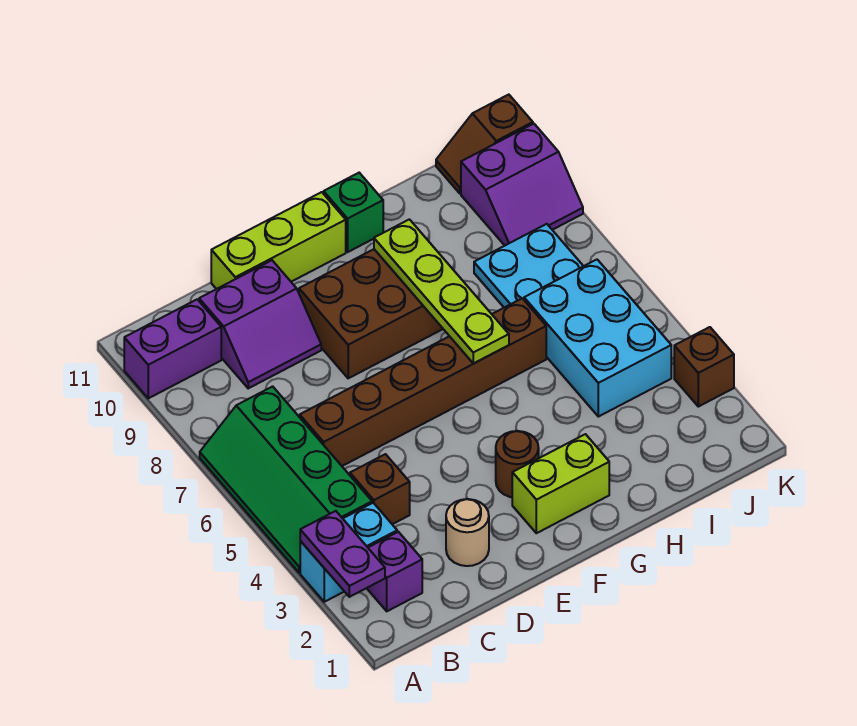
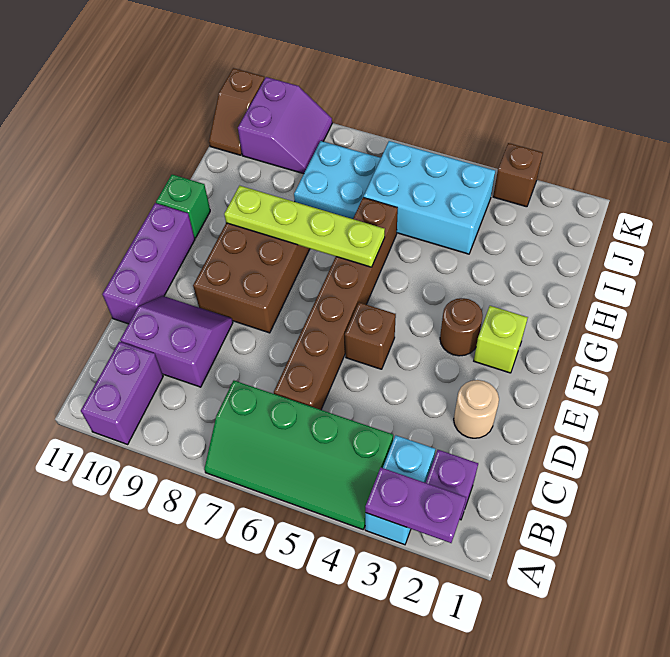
brown brick C4 level 1 -> brown brick E5 level 1
purple slope C9:D10 level 1 top 10 -> purple slope C9:D10 level 1 top C
lime brick D11:F11 level 1 -> purple brick D11:F11 level 1
lime brick F2:G2 level 1 -> lime brick F2 level 1

